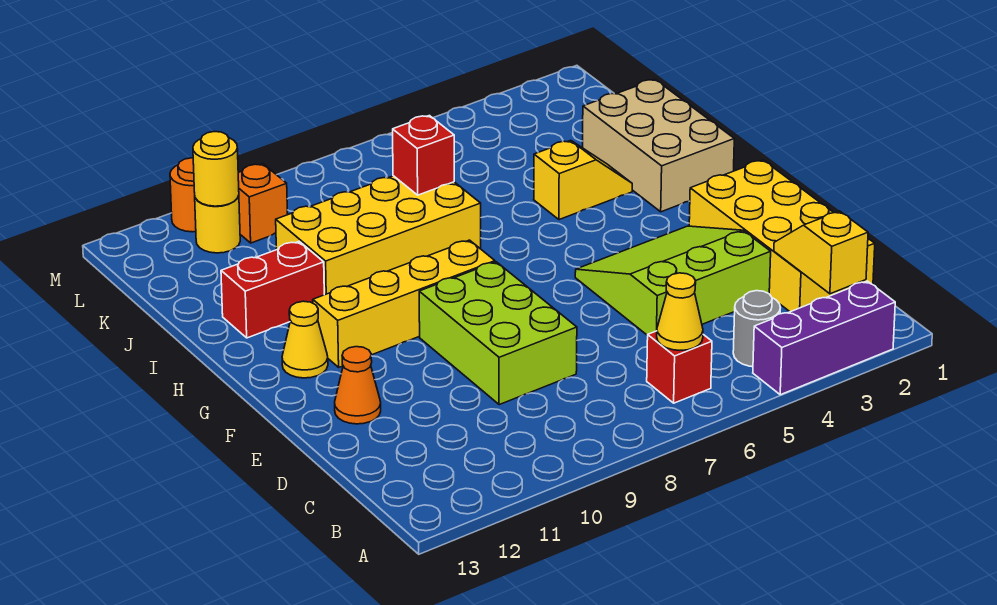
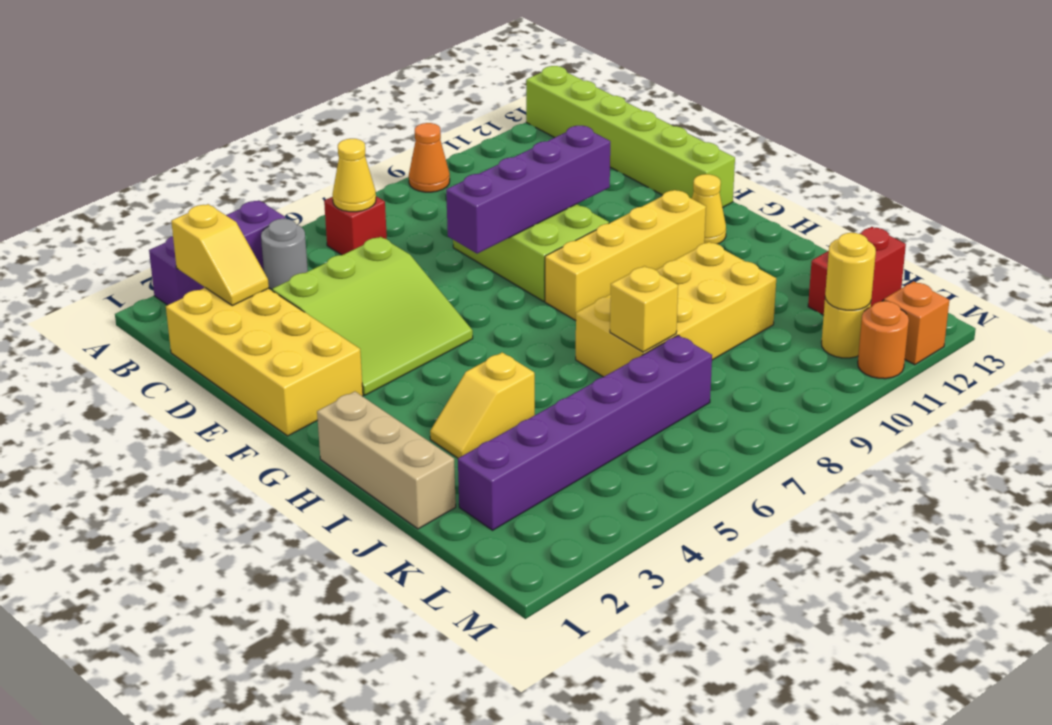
none -> lime brick A13:F13 level 1
none -> purple brick E7:E10 level 2
orange cone E12 level 1 -> orange cone A9 level 1
tan brick H1:J2 level 1 -> tan brick H1:J1 level 1
red brick I11:I12 level 1 -> red brick K12:K13 level 1
red brick J7 level 2 -> yellow brick J7 level 2
none -> purple brick K2:K7 level 1
orange brick L10 level 1 -> orange brick M12 level 1

